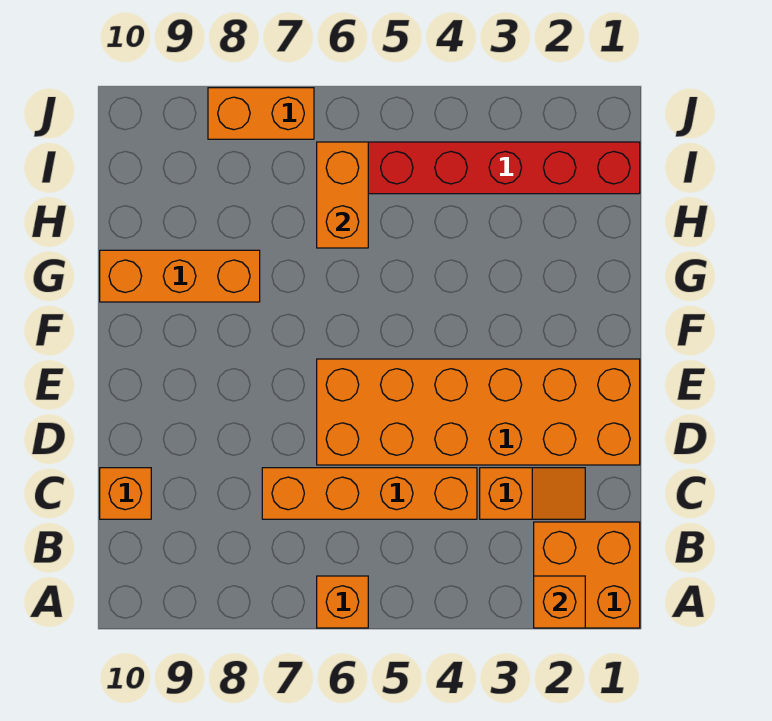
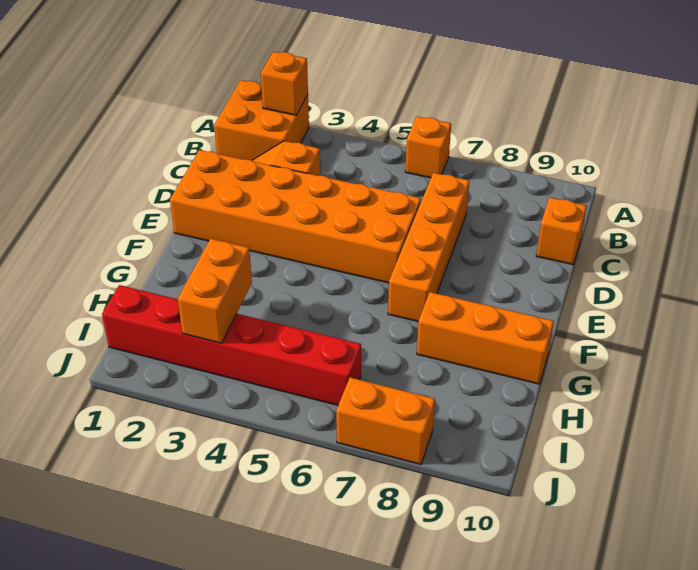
orange brick C4:C7 level 1 -> orange brick C7:F7 level 1
orange brick H6:I6 level 2 -> orange brick H3:I3 level 2

